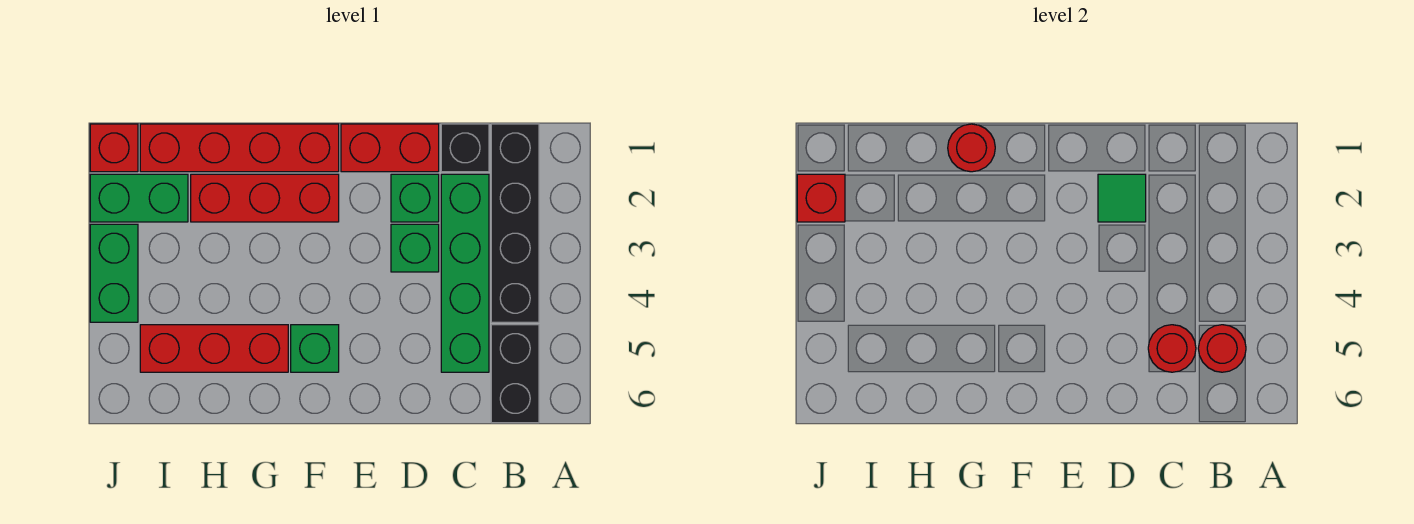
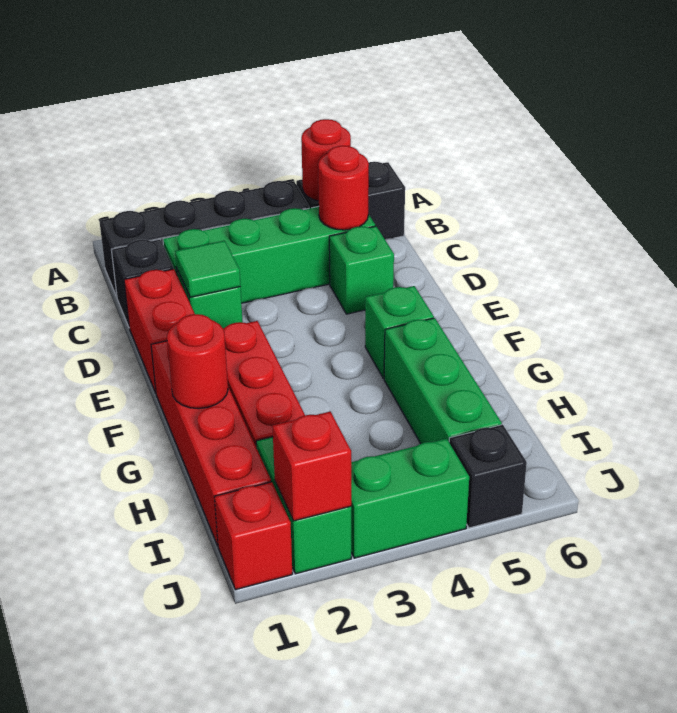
green brick D3 level 1 -> green brick D5 level 1
red brick G5:I5 level 1 -> green brick G5:I5 level 1
none -> black brick J5 level 1

